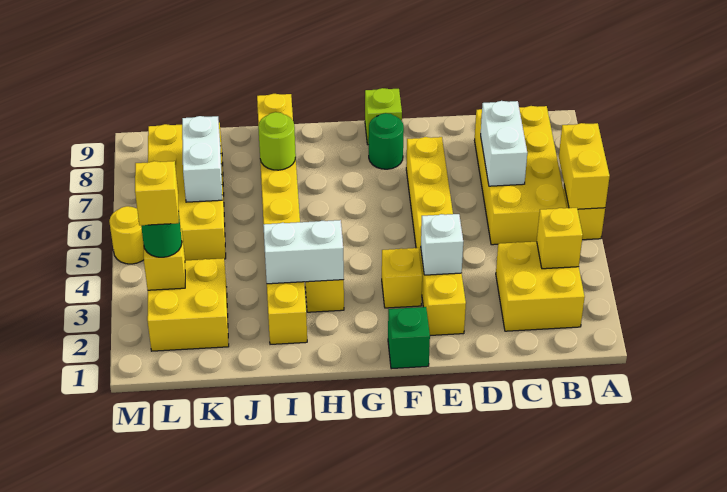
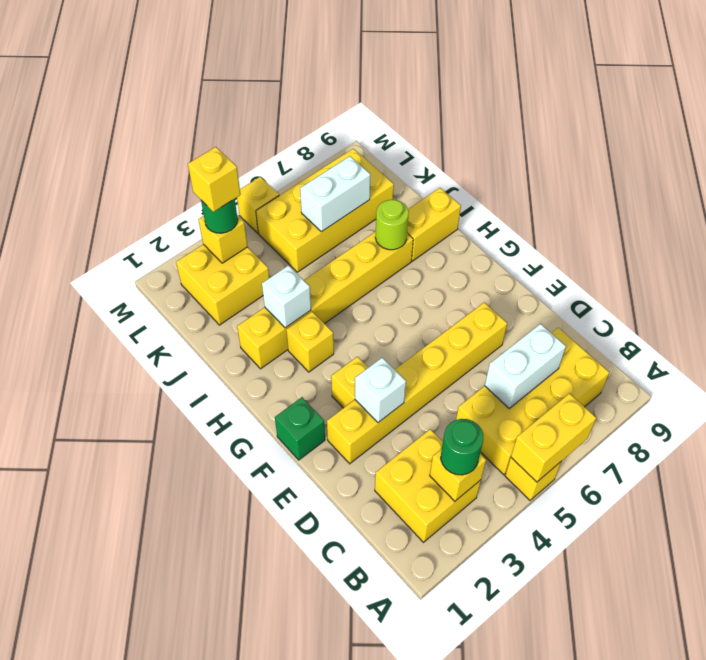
green round brick F8 level 1 -> green round brick B3 level 3
lime brick F9 level 1 -> none
white brick H3:I3 level 2 -> white brick I3 level 2
yellow round brick M5 level 1 -> yellow brick M5 level 1

